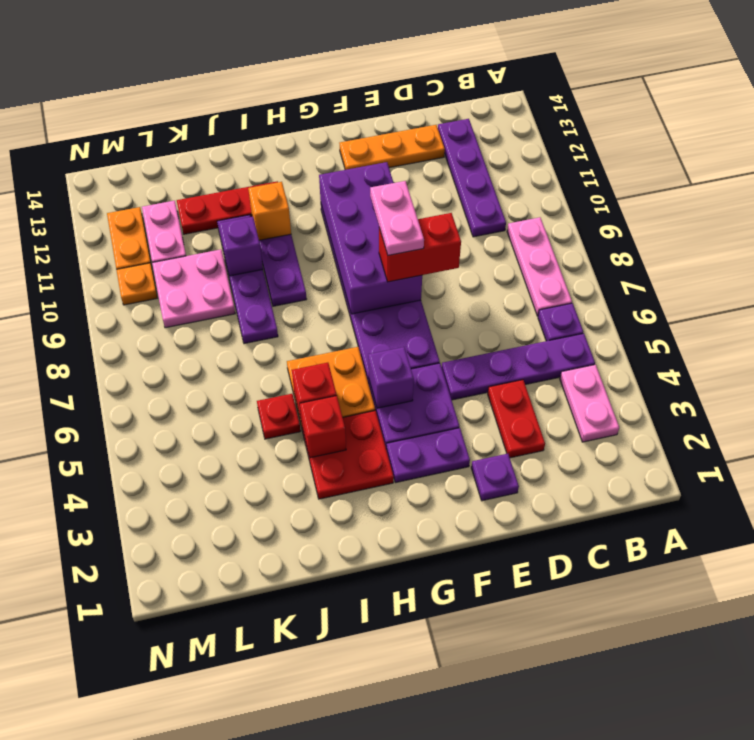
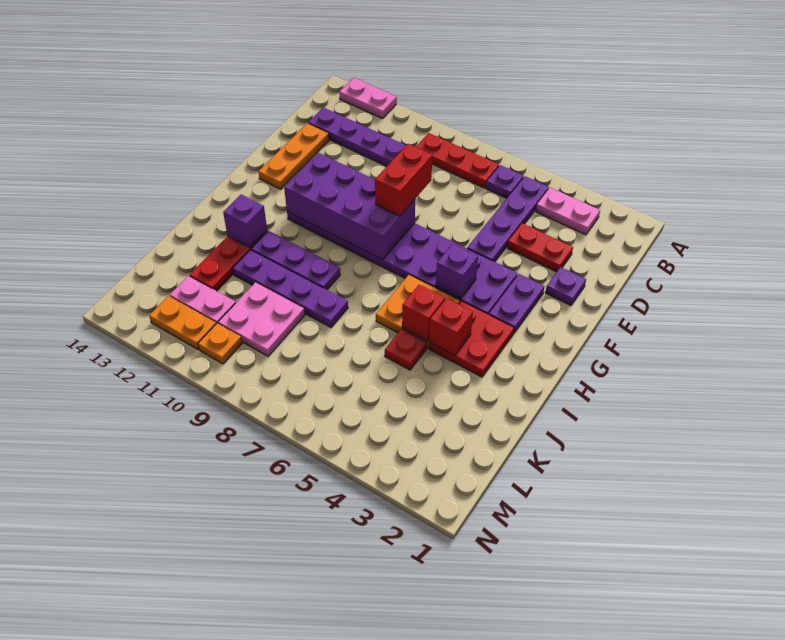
pink plate B7:B9 level 1 -> red plate B7:B9 level 1
pink plate F8:F9 level 4 -> pink plate A12:A13 level 1
orange brick I11 level 2 -> none
purple brick J10 level 2 -> purple brick I12 level 2

